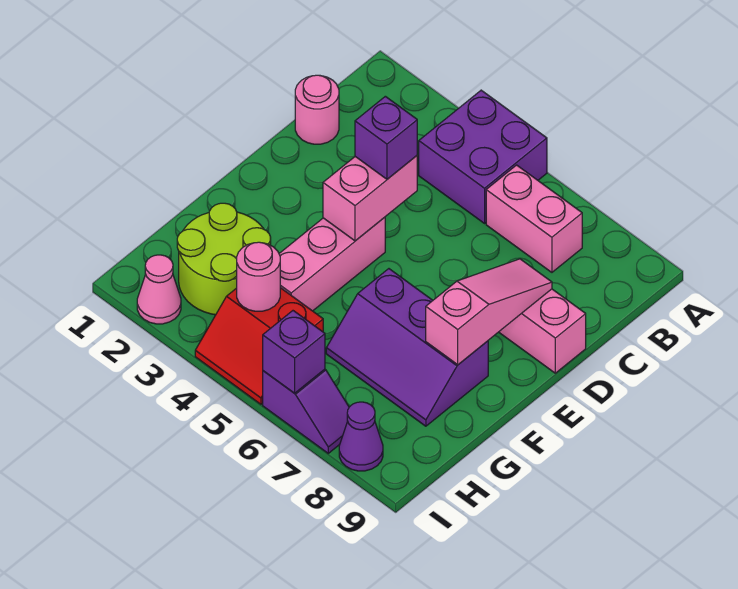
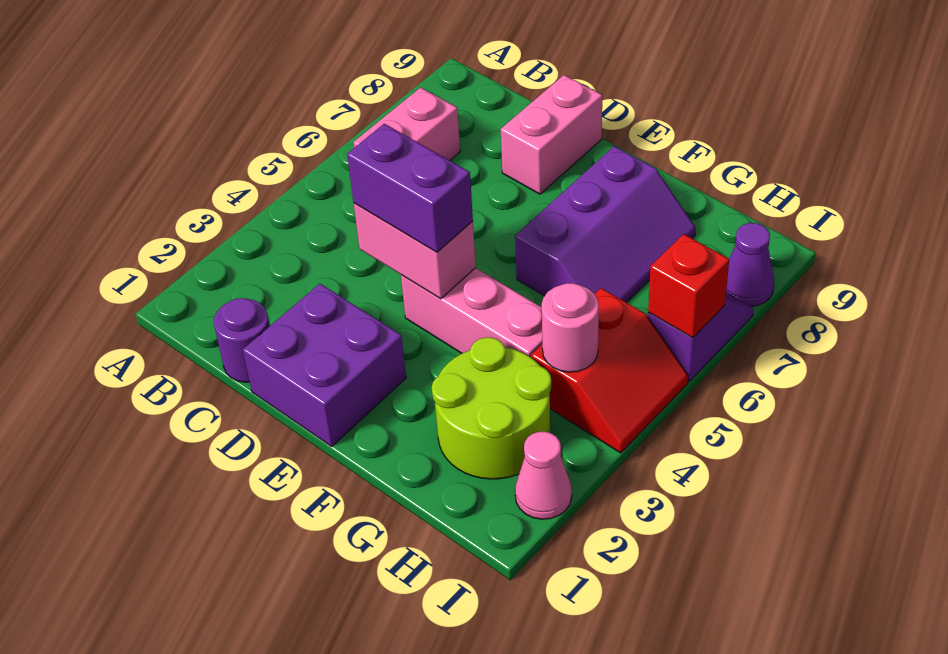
purple brick A4:B5 level 1 -> purple brick D1:E2 level 1
pink round brick C1 level 1 -> purple round brick C1 level 1
purple brick D4 level 3 -> purple brick D4:E4 level 3
pink slope D8:F8 level 2 top F -> none
purple brick I6 level 2 -> red brick I6 level 2

